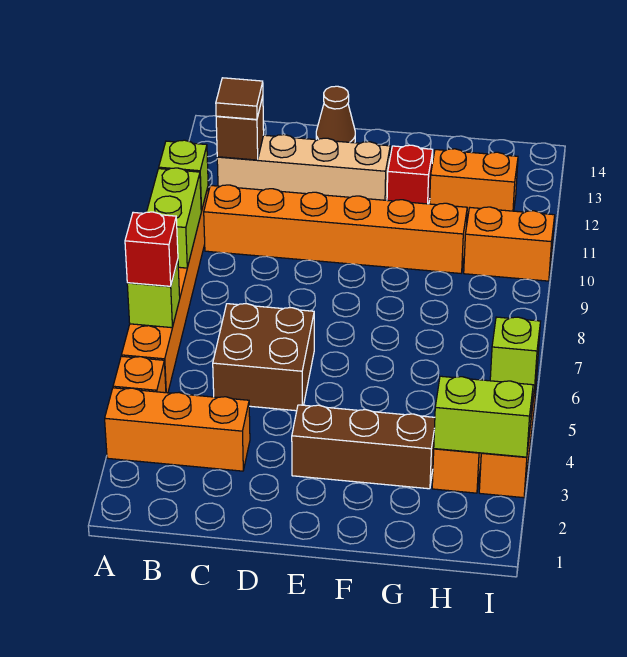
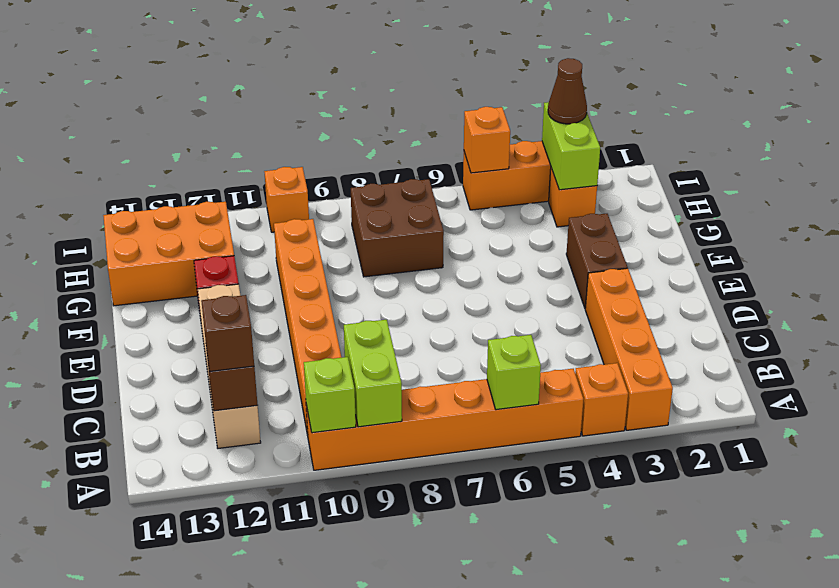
orange brick A3:C3 level 1 -> orange brick A3:D3 level 1
red brick A6 level 3 -> none
lime brick A8:A9 level 2 -> lime brick A9:B9 level 2
brown tile B12 level 3 -> brown brick B12 level 3
brown brick C5:D6 level 1 -> brown brick G7:H8 level 1
brown cone D14 level 1 -> brown cone I3 level 3
brown brick E3:G3 level 1 -> brown brick E3:F3 level 1
orange brick G12:H12 level 1 -> orange brick G12:H14 level 1
orange brick H10:I10 level 1 -> orange brick I10 level 1
lime brick I5 level 2 -> orange brick I5 level 2

